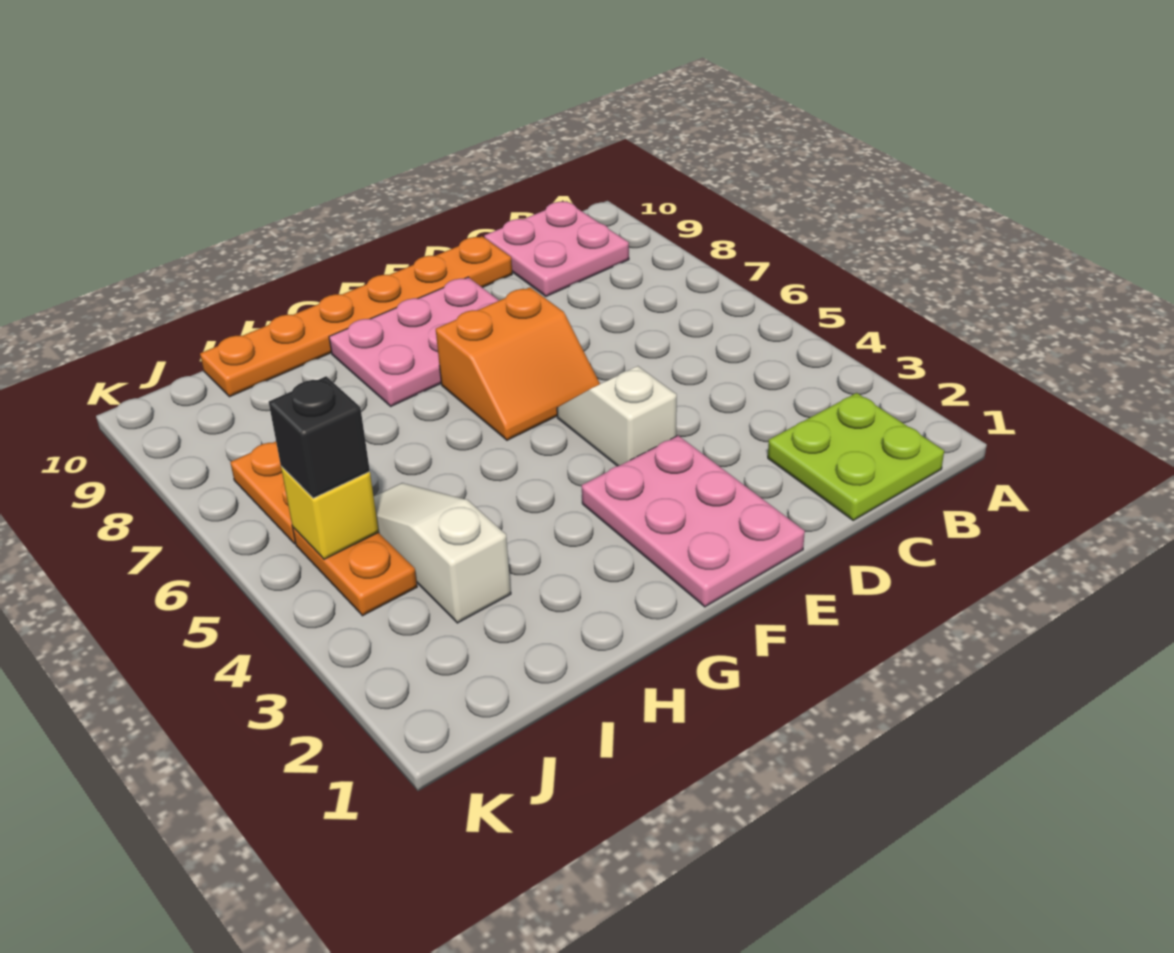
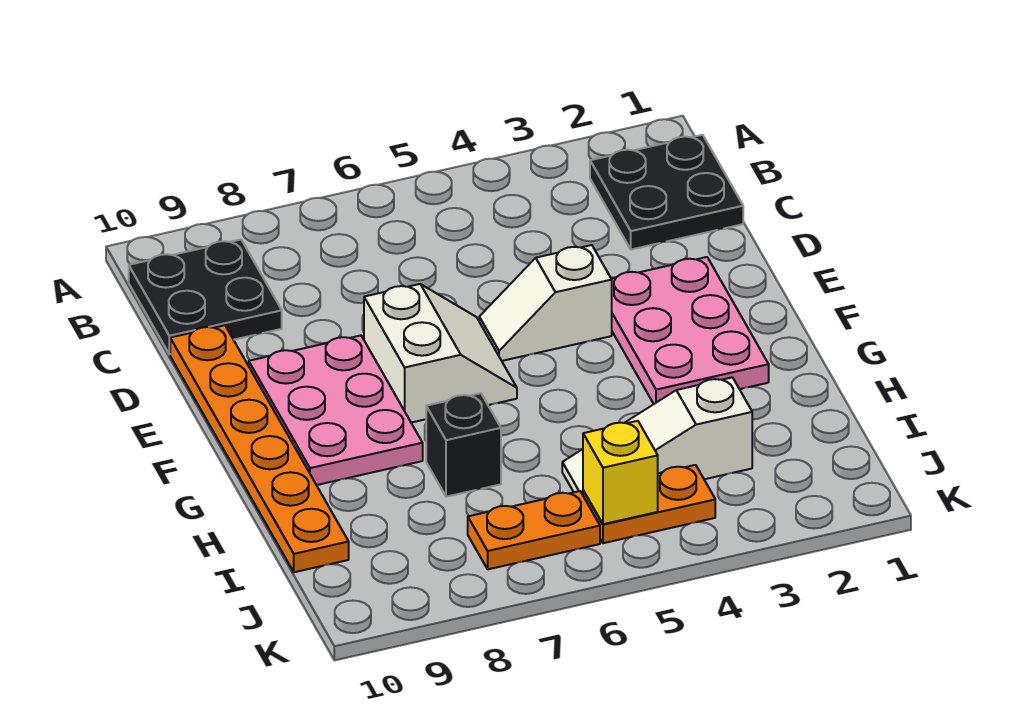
lime plate B1:C2 level 1 -> black plate B1:C2 level 1
pink plate B9:C10 level 1 -> black plate B9:C10 level 1
pink plate E1:F3 level 1 -> pink plate E2:G3 level 1
orange slope E6:F7 level 1 top 7 -> white slope E6:F7 level 1 top 7
black brick J5 level 3 -> black brick H7 level 1

